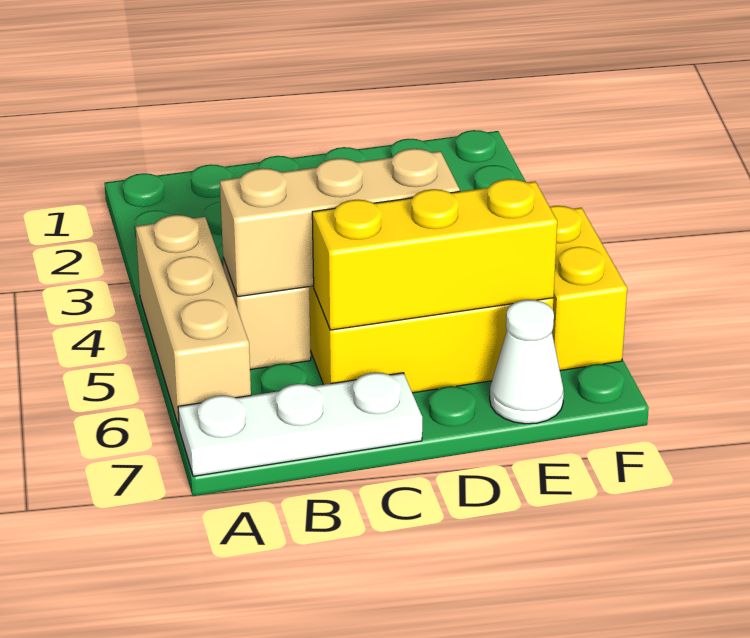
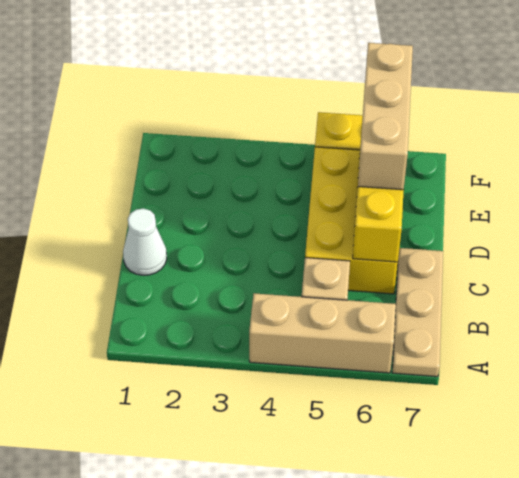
white plate A7:C7 level 1 -> tan plate A7:C7 level 1
tan brick B5:D5 level 2 -> tan brick D6:F6 level 3
white cone E7 level 1 -> white cone C1 level 1

